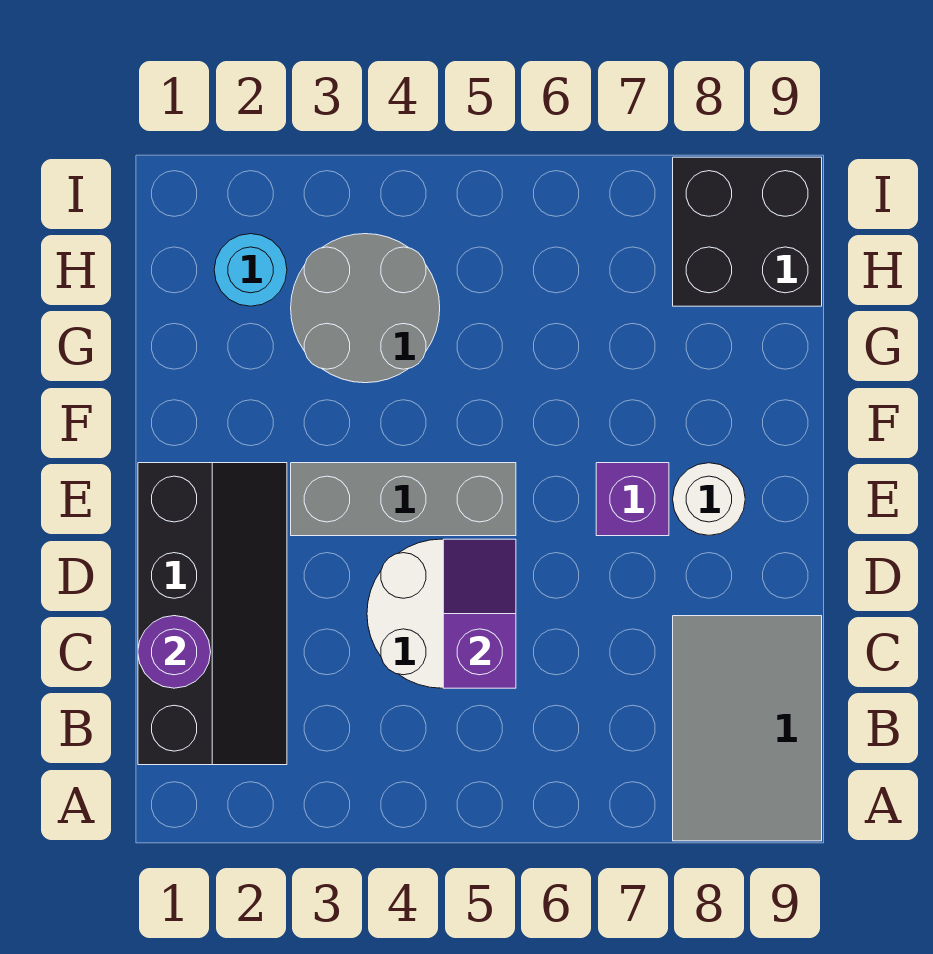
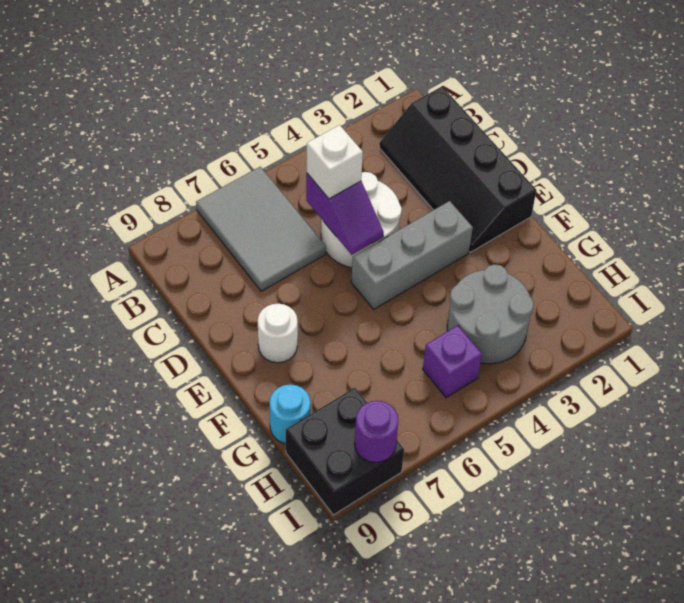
grey tile A8:C9 level 1 -> grey tile A6:C7 level 1
purple round brick C1 level 2 -> purple round brick I8 level 2
none -> white brick C5 level 3
purple brick E7 level 1 -> purple brick H5 level 1
cyan round brick H2 level 1 -> cyan round brick G9 level 1

